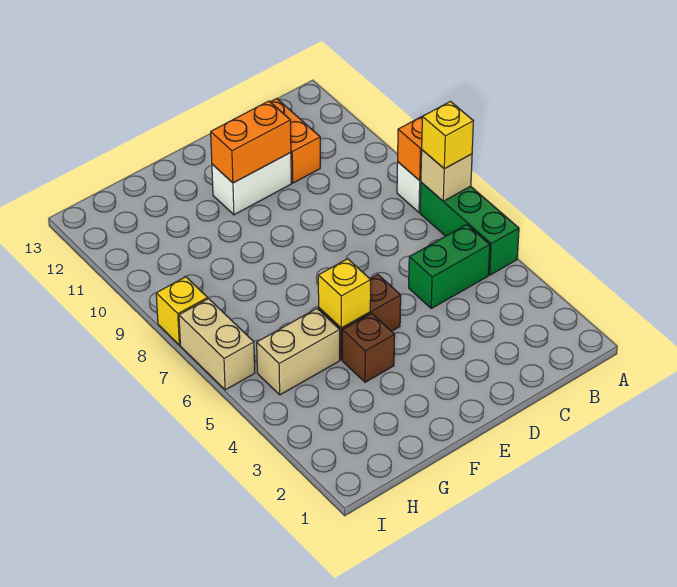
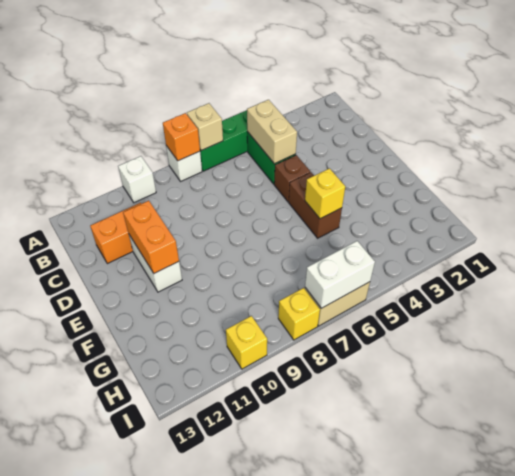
yellow brick A7 level 3 -> yellow brick I10 level 1
none -> white brick A10 level 1
brown brick F4 level 1 -> brown brick D5 level 1
tan brick G5:H5 level 1 -> tan brick B5:C5 level 2
none -> white brick I6:I7 level 2

